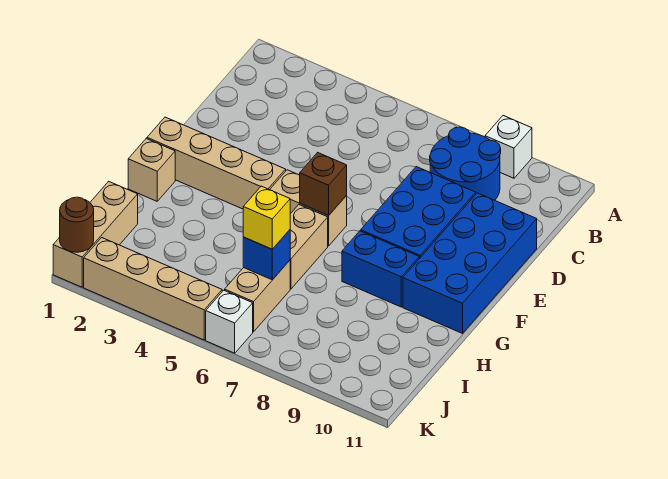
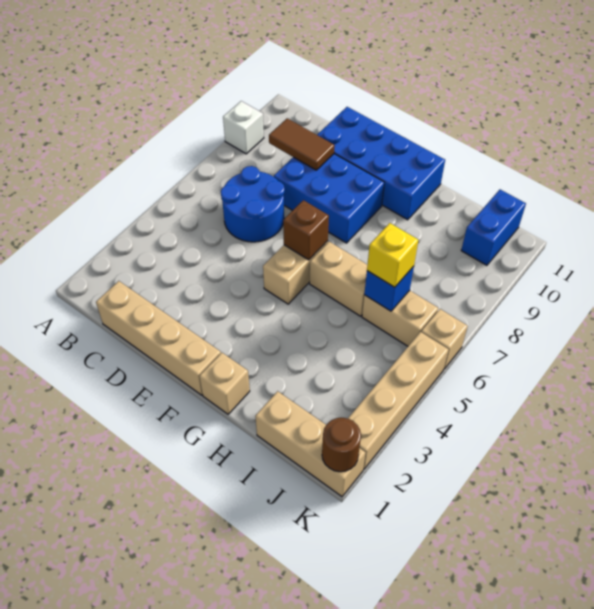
blue round brick B8:C9 level 1 -> blue round brick C6:D7 level 1
none -> brown tile C9:D9 level 2
tan brick F1:F4 level 1 -> tan brick C1:F1 level 1
blue brick G8:G9 level 1 -> blue brick J10:J11 level 1
white brick K6 level 1 -> tan brick K6 level 1

